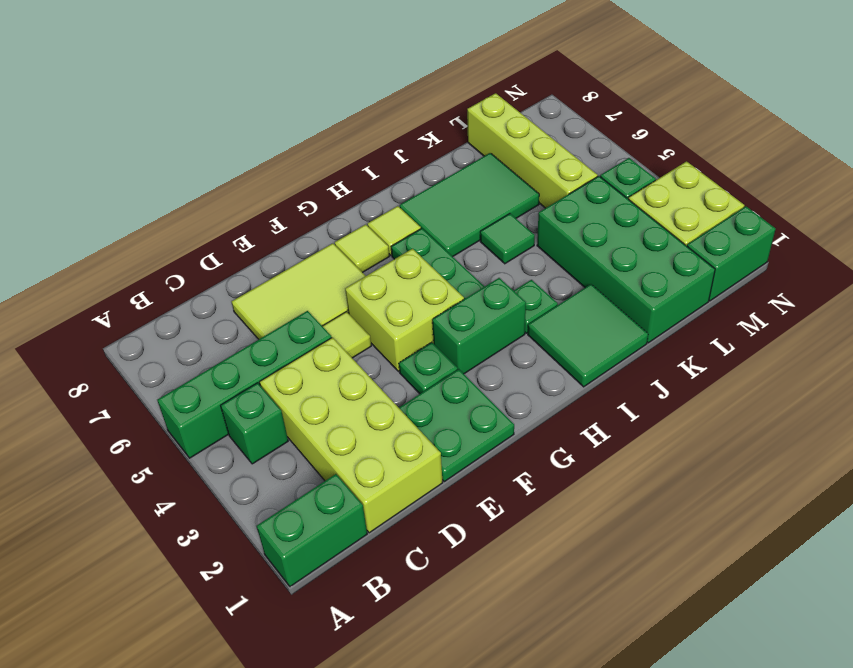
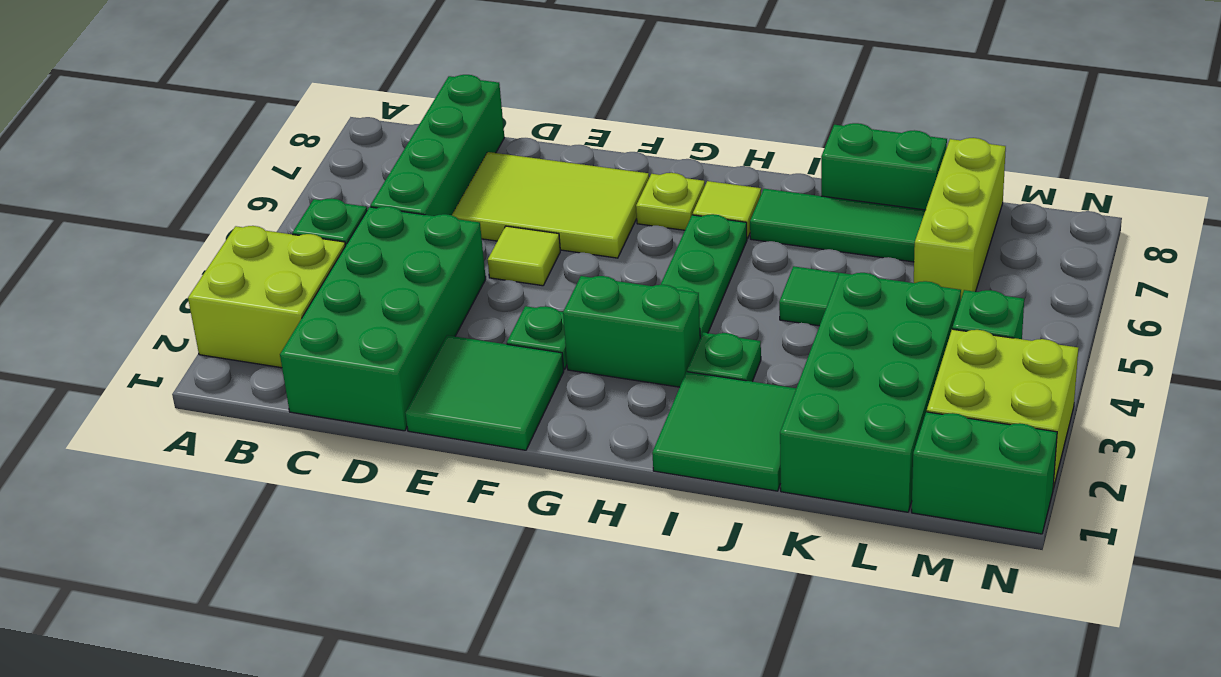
green brick A1:B1 level 1 -> green brick J8:K8 level 1
green brick A5:D5 level 1 -> green brick C5:C8 level 1
lime brick C1:D4 level 1 -> green brick C1:D4 level 1
green plate E1:F2 level 1 -> green tile E1:F2 level 1
lime brick F4:G5 level 1 -> lime brick A2:B3 level 1
lime tile G7 level 1 -> lime plate G7 level 1
green tile I6:K7 level 1 -> green tile I7:K7 level 1
lime brick L5:L8 level 1 -> lime brick L6:L8 level 1

